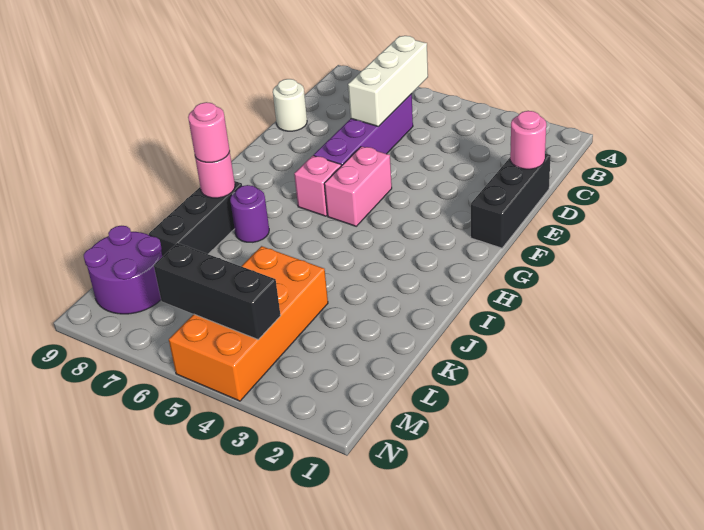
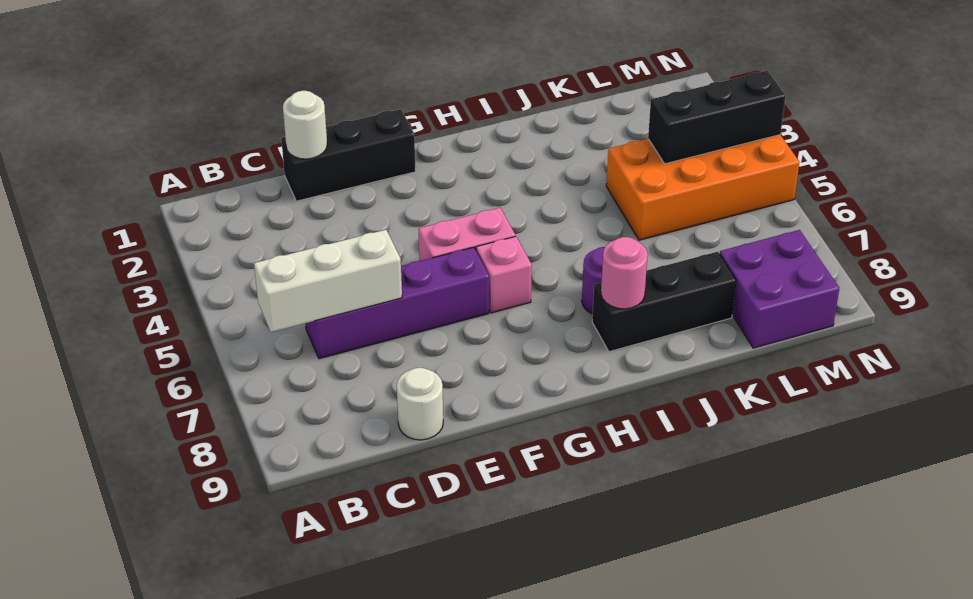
pink round brick D1 level 2 -> white round brick D1 level 2
pink round brick I8 level 3 -> none
purple round brick L8:M9 level 1 -> purple brick L8:M9 level 1
black brick M4:M6 level 2 -> black brick L4:N4 level 2

